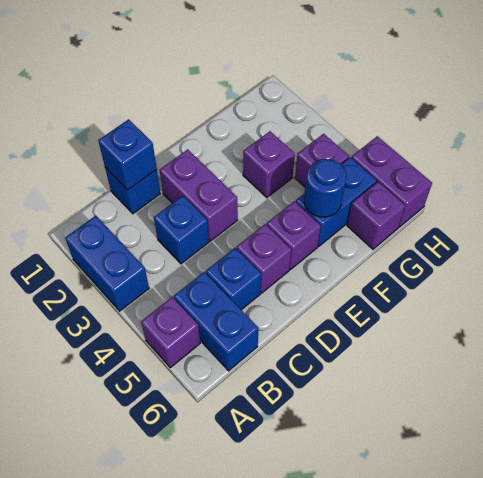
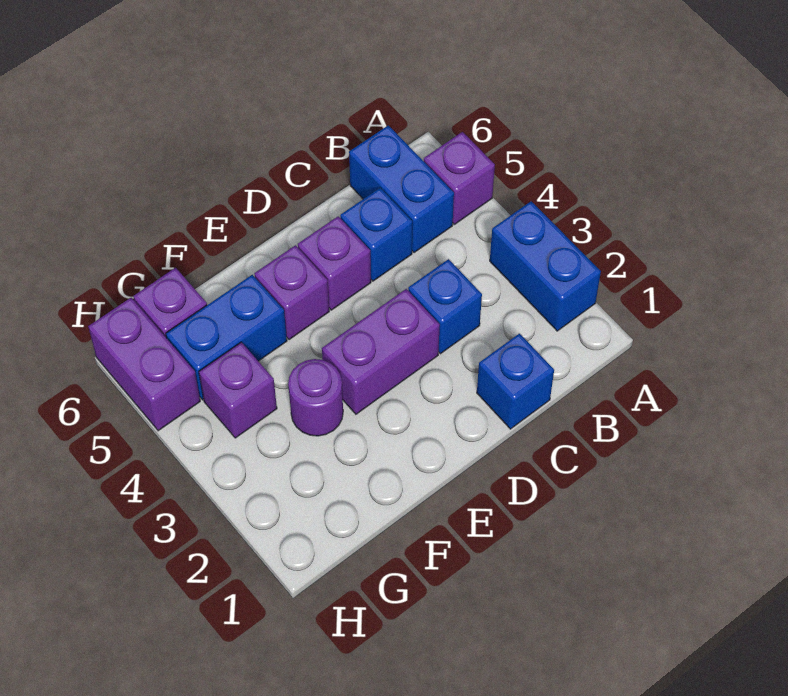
blue brick C1 level 2 -> none
purple brick D2:D3 level 1 -> purple brick D3:E3 level 1
purple brick F3 level 1 -> purple round brick F3 level 1
blue round brick F5 level 2 -> none

